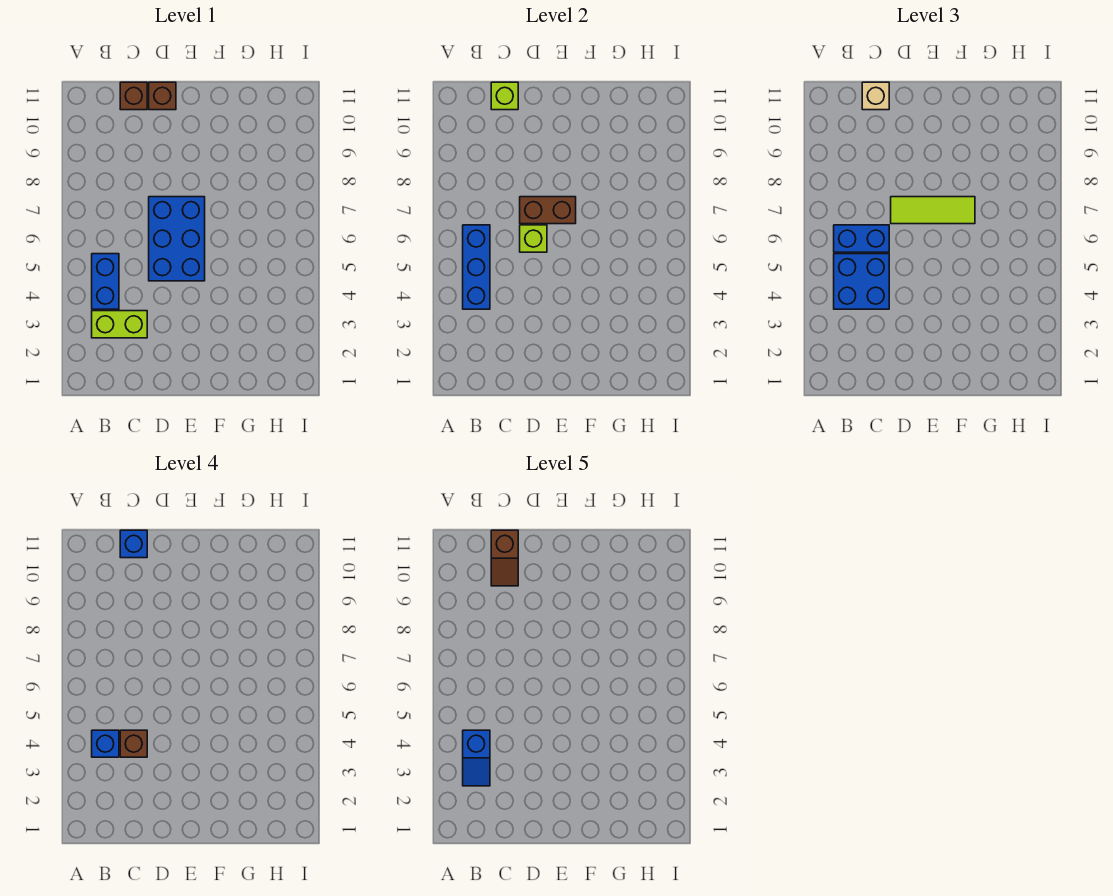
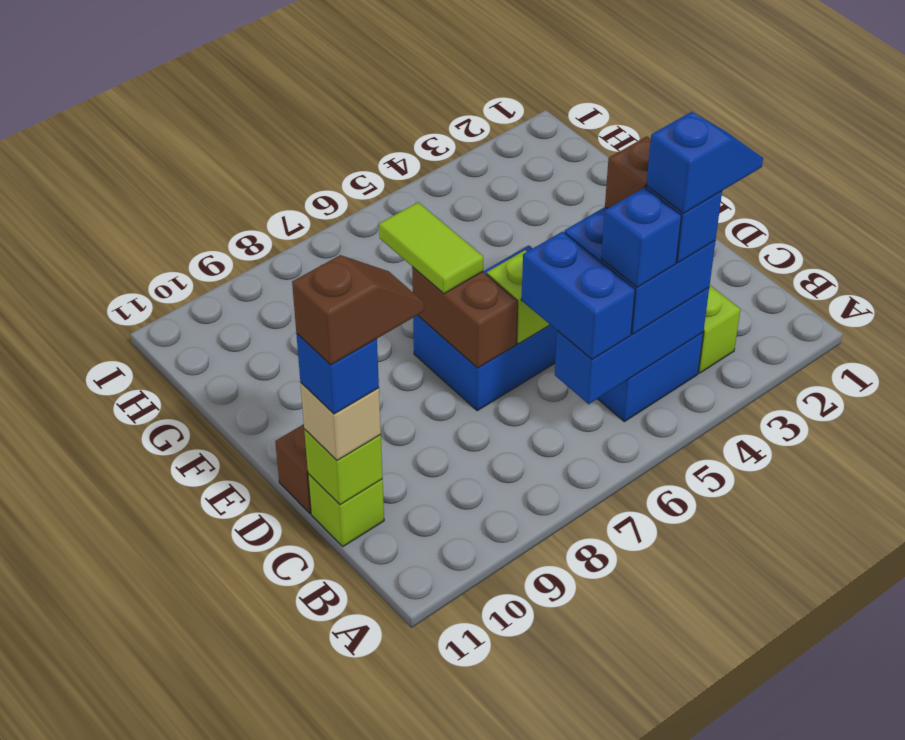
none -> blue brick B5 level 4
brown brick C11 level 1 -> lime brick C11 level 1
lime tile D7:F7 level 3 -> lime tile E7:F7 level 3

